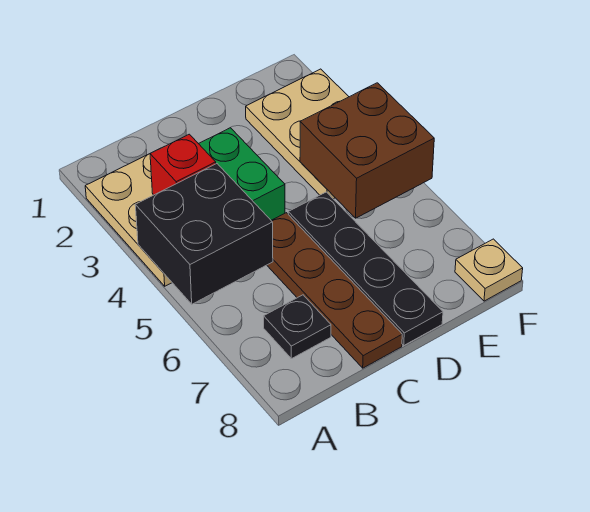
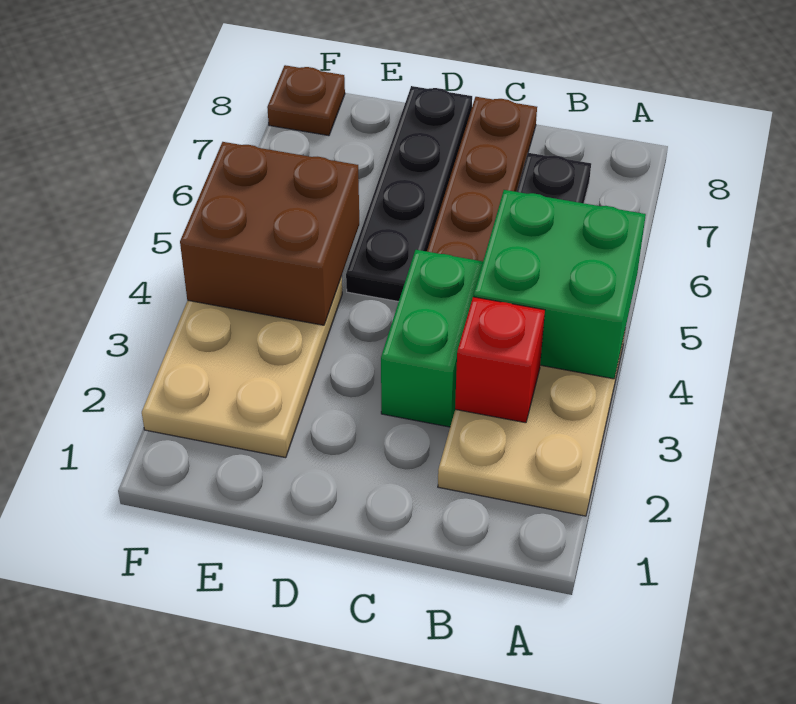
black brick A4:B5 level 2 -> green brick A4:B5 level 2
tan plate F8 level 1 -> brown plate F8 level 1

